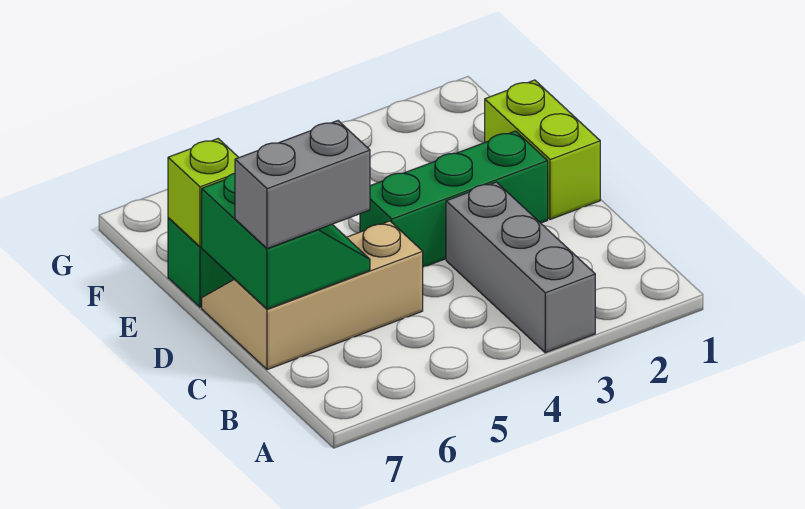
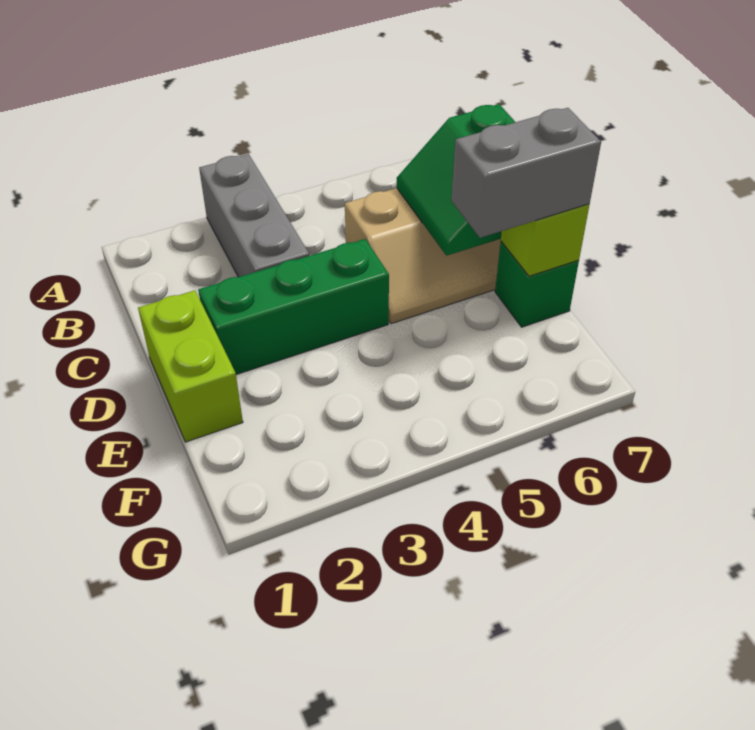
grey brick C6:C7 level 3 -> grey brick E6:E7 level 3

